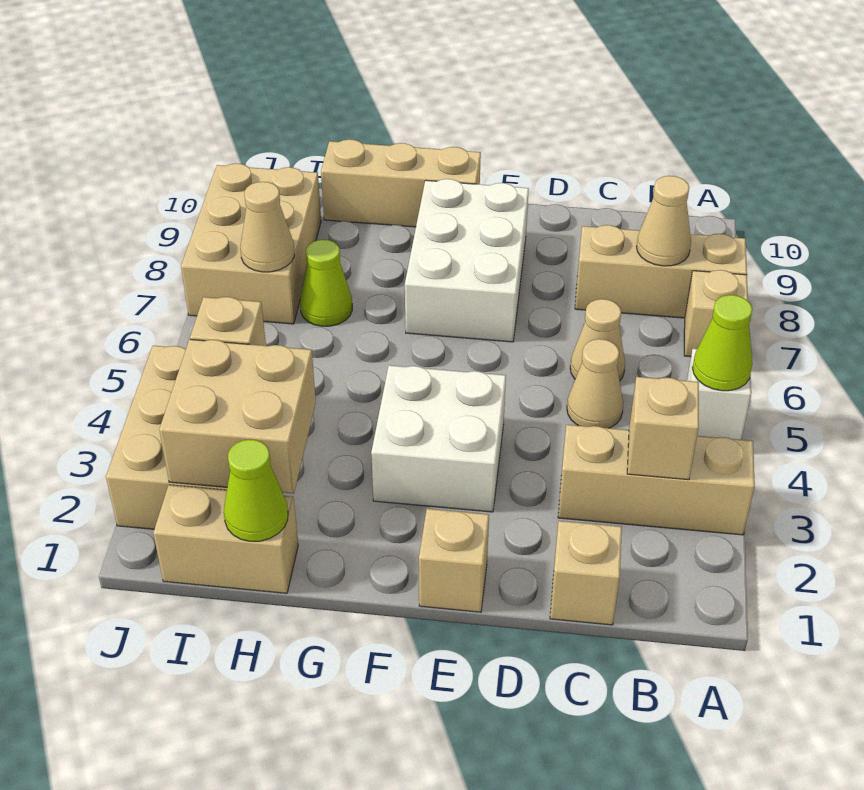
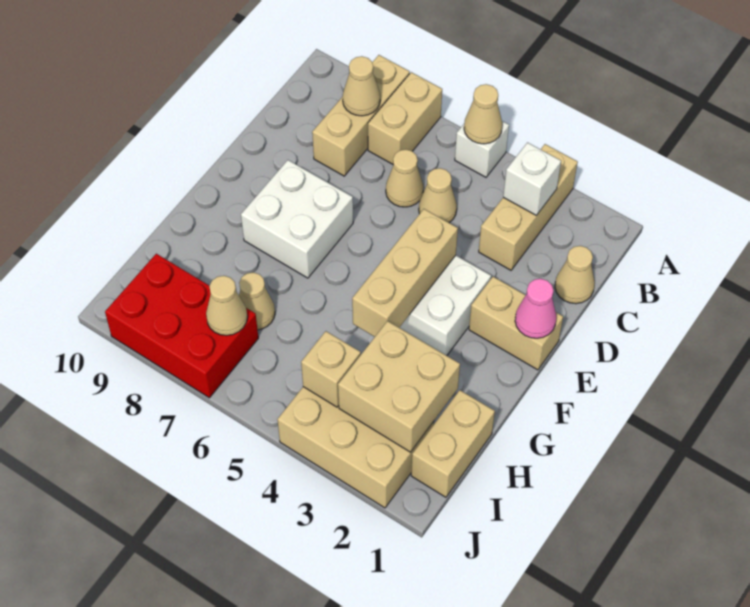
lime cone A5 level 2 -> tan cone A5 level 2
tan brick A7 level 1 -> tan brick A7:B7 level 1
tan brick B3 level 2 -> white brick B3 level 2
tan brick C1 level 1 -> tan cone C1 level 1
tan brick E1 level 1 -> tan brick E1:E2 level 1
none -> pink cone E1 level 2
white brick E7:F9 level 1 -> white brick E7:F8 level 1
tan brick F10:H10 level 1 -> tan brick E4:G4 level 2
lime cone H1 level 2 -> none
lime cone H7 level 1 -> tan cone H7 level 1
tan brick I7:J9 level 1 -> red brick I7:J9 level 1

